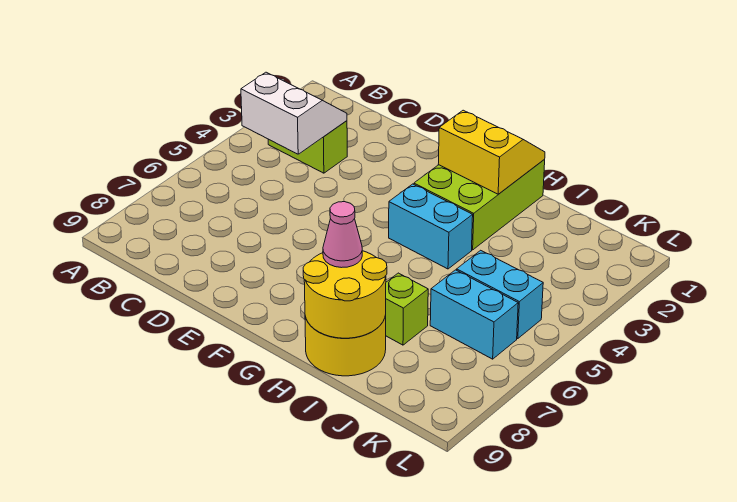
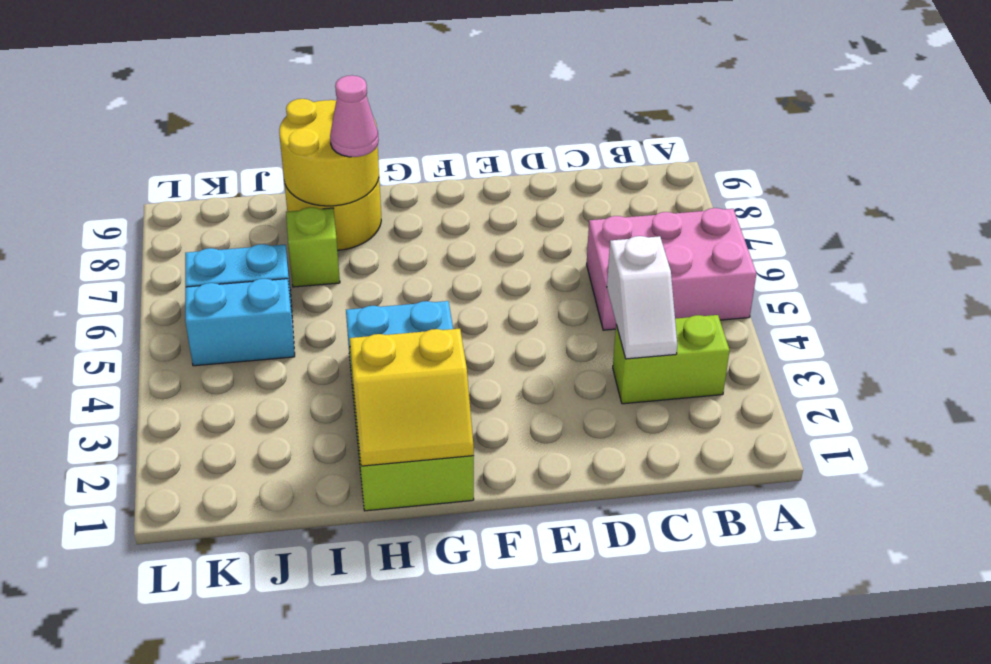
none -> pink brick A5:C6 level 1
white slope B3:C4 level 2 top 4 -> white slope C3:C4 level 2 top 4

